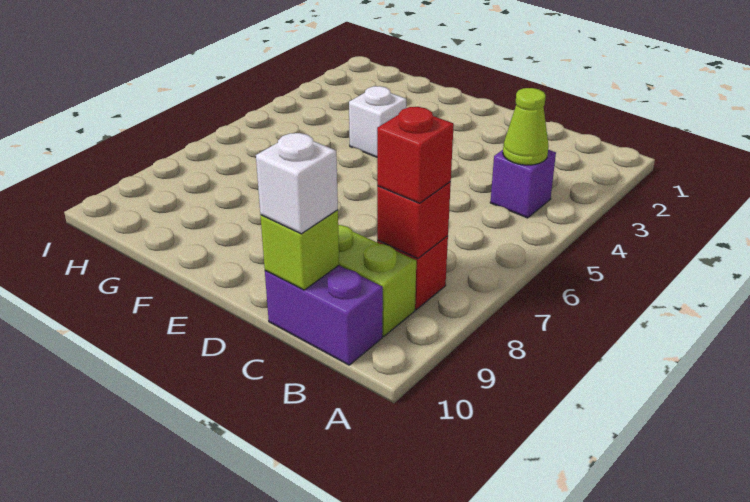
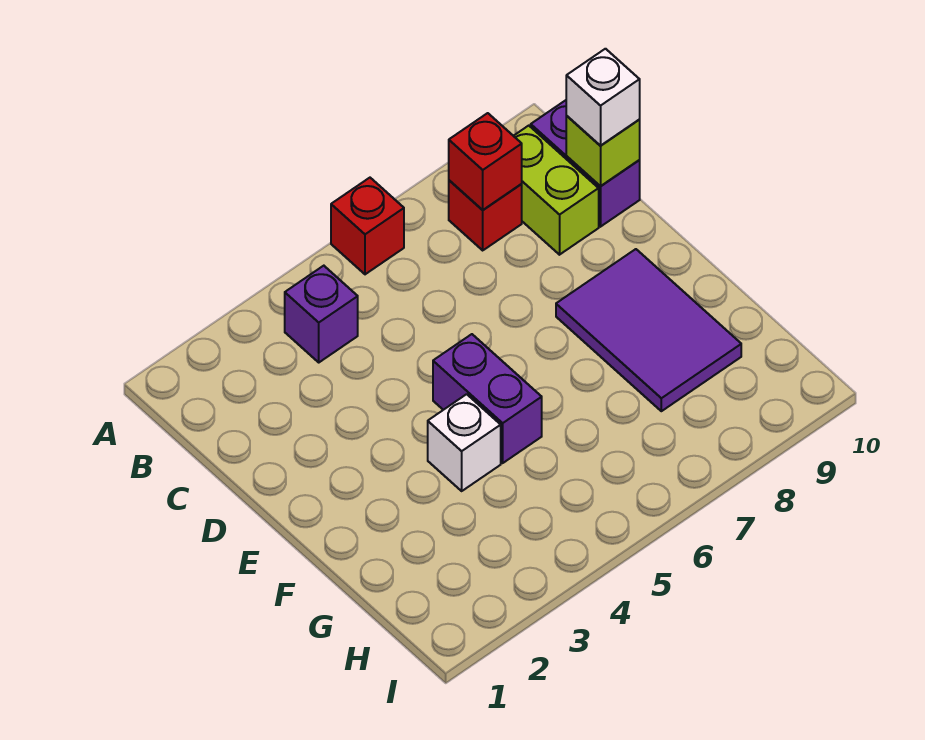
lime cone B4 level 2 -> none
red brick B8 level 3 -> red brick A6 level 1
none -> purple brick E5:F5 level 1
none -> purple tile E8:G9 level 1

